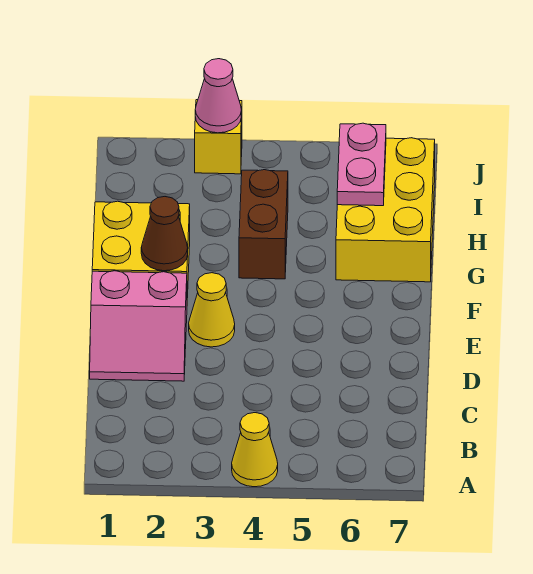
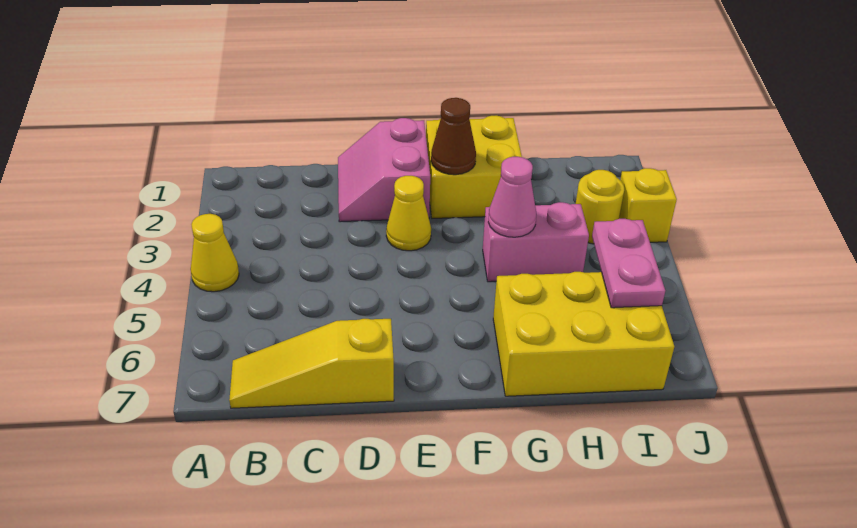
none -> yellow slope B7:D7 level 1 top D
brown brick G4:H4 level 1 -> pink brick G4:H4 level 1
pink plate H6:I6 level 2 -> pink plate I5:I6 level 2
none -> yellow round brick I3 level 1
pink cone J3 level 2 -> pink cone G4 level 2

